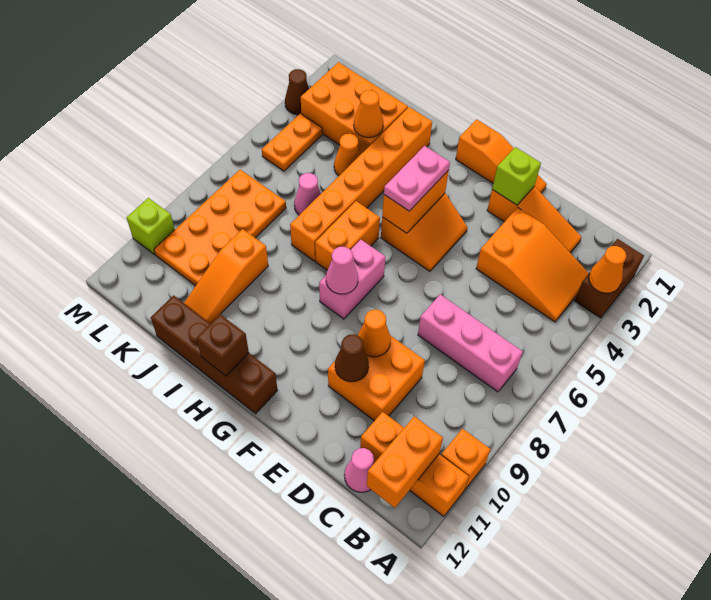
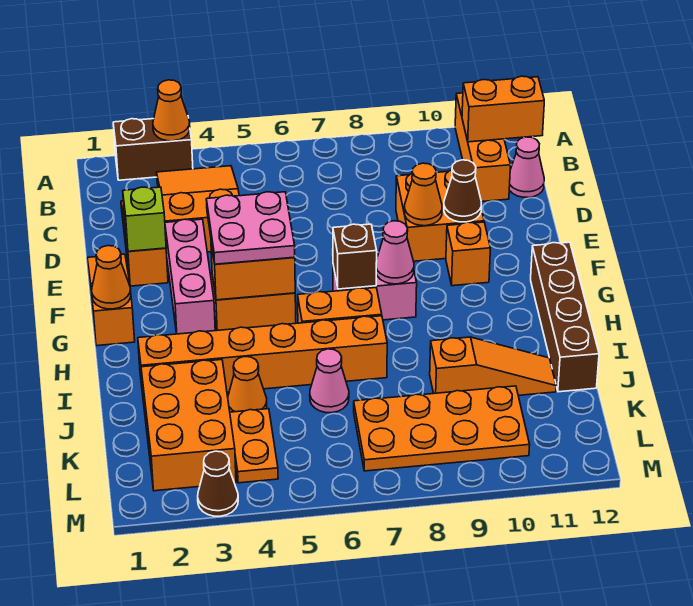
orange brick A10 level 1 -> orange brick F10 level 1
pink brick B7:D7 level 1 -> pink brick E3:G3 level 1
pink plate G4:G5 level 3 -> pink plate F4:G5 level 3
brown brick H12 level 2 -> brown brick G7 level 2
orange cone J3 level 2 -> orange cone G1 level 2
orange plate L4:L5 level 1 -> orange plate K4:L4 level 1
lime brick M10 level 1 -> none

